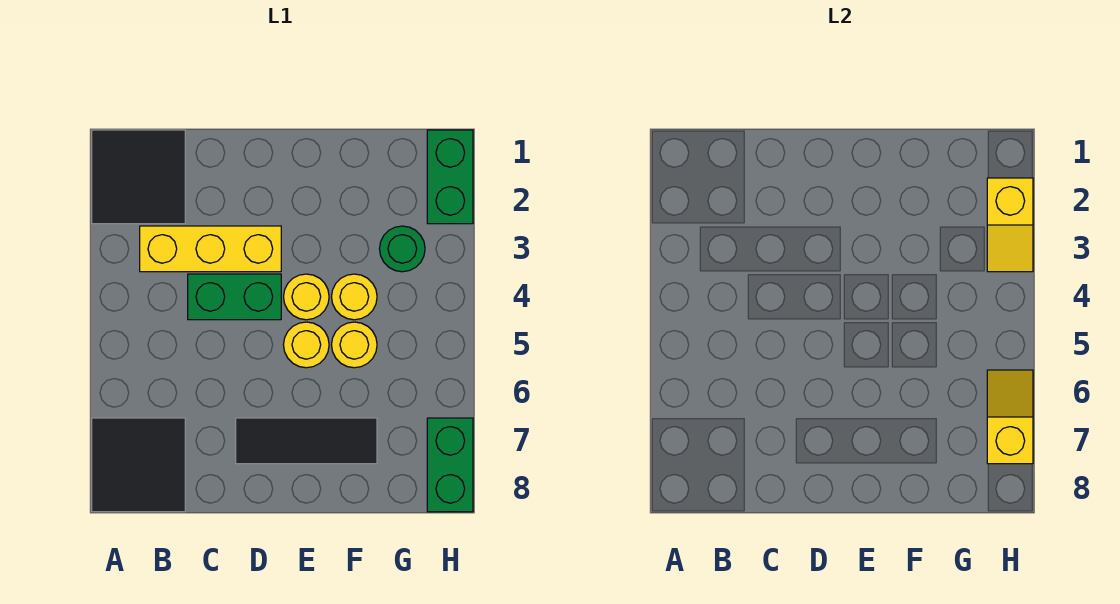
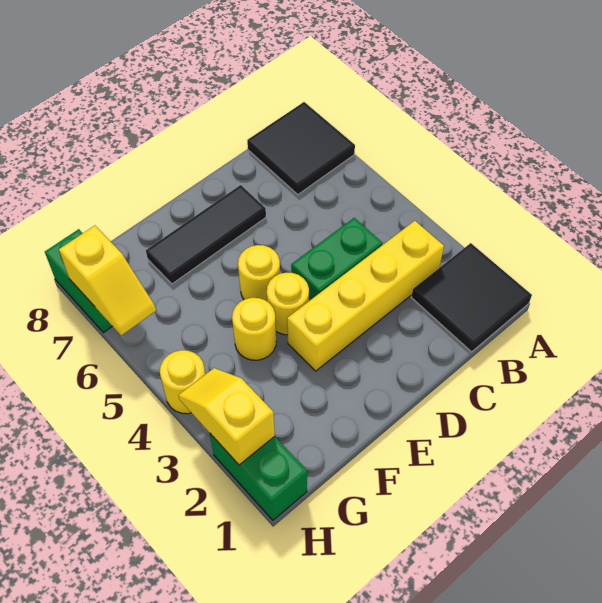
yellow brick B3:D3 level 1 -> yellow brick B3:E3 level 1
yellow round brick F5 level 1 -> yellow round brick H4 level 1
green round brick G3 level 1 -> none

